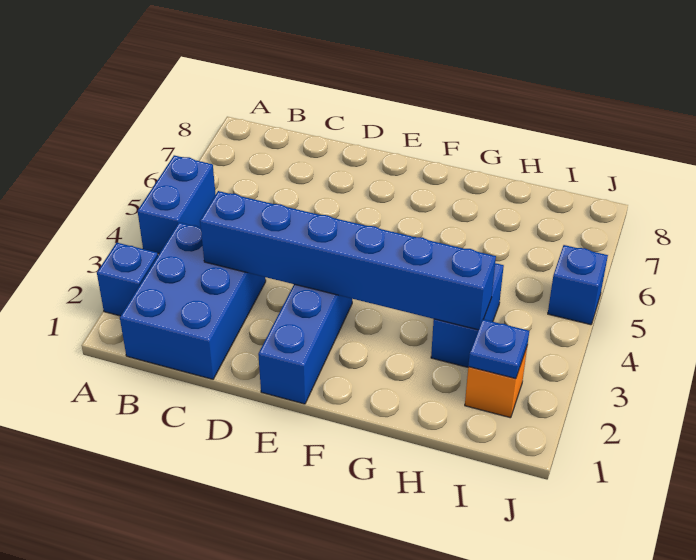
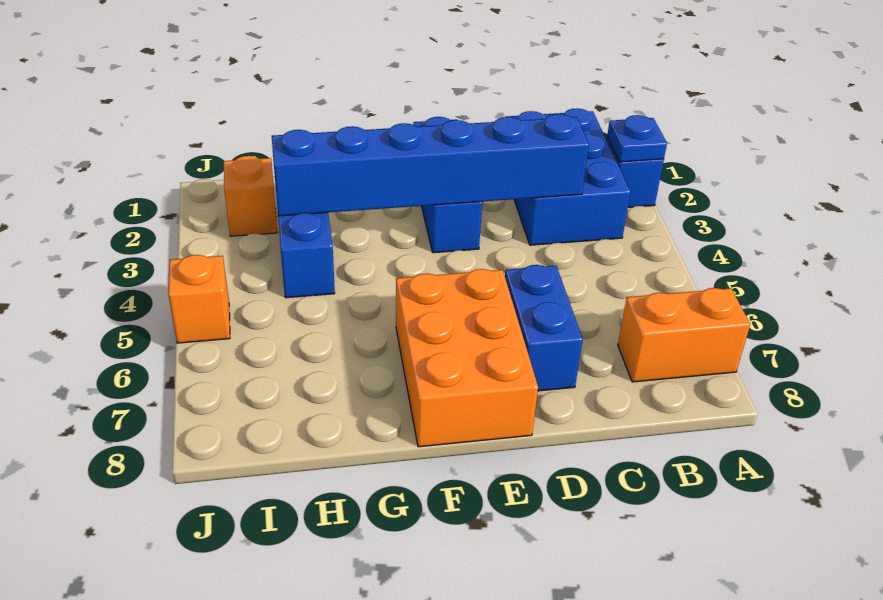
blue brick A4:A5 level 1 -> blue brick D6:D7 level 1
none -> orange brick A7:B7 level 1
none -> orange brick E6:F8 level 1
blue plate I2 level 2 -> blue plate A2 level 2
blue brick J5 level 1 -> orange brick J5 level 1

